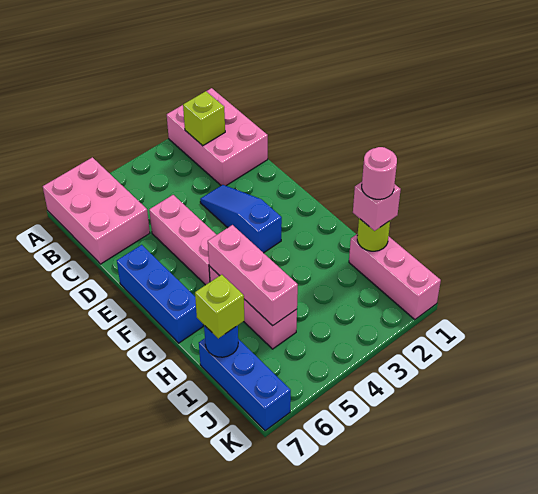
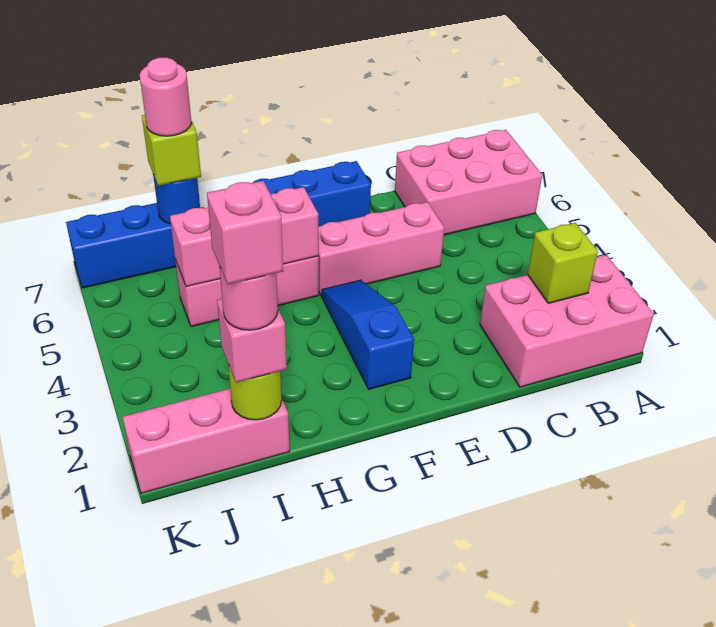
blue slope D3:F3 level 1 top F -> blue slope F2:F4 level 1 top 2
none -> pink brick I1 level 5
none -> pink round brick I7 level 4

